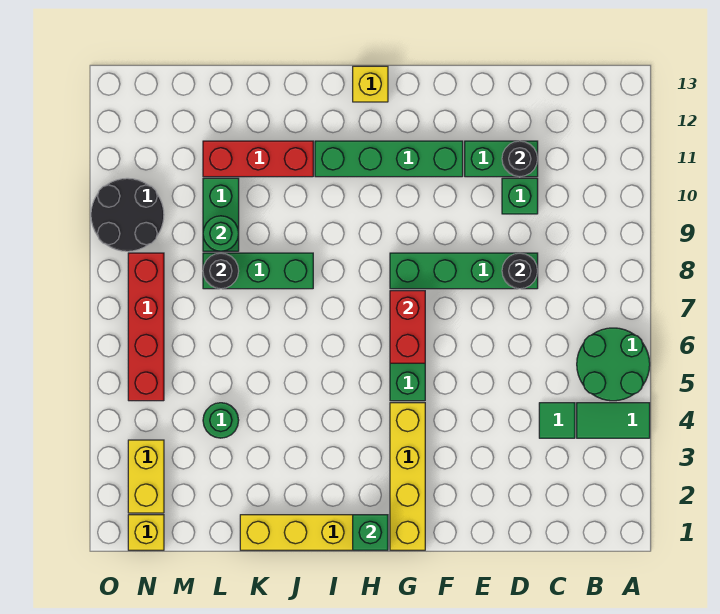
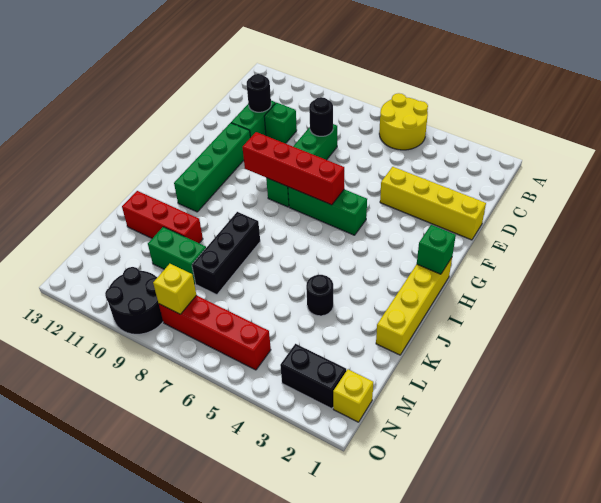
green tile A4:B4 level 1 -> none
green round brick A5:B6 level 1 -> yellow round brick A5:B6 level 1
green tile C4 level 1 -> none
yellow brick G1:G4 level 1 -> yellow brick E1:E4 level 1
red brick G6:G7 level 2 -> red brick G6:G9 level 2
yellow brick H13 level 1 -> yellow brick N8 level 2
green brick J8:L8 level 1 -> black brick J8:L8 level 1
red brick J11:L11 level 1 -> red brick K10:K12 level 1
green round brick L4 level 1 -> none
black round brick L8 level 2 -> black round brick K4 level 1
green round brick L9 level 2 -> none
yellow brick N2:N3 level 1 -> black brick N2:N3 level 1

